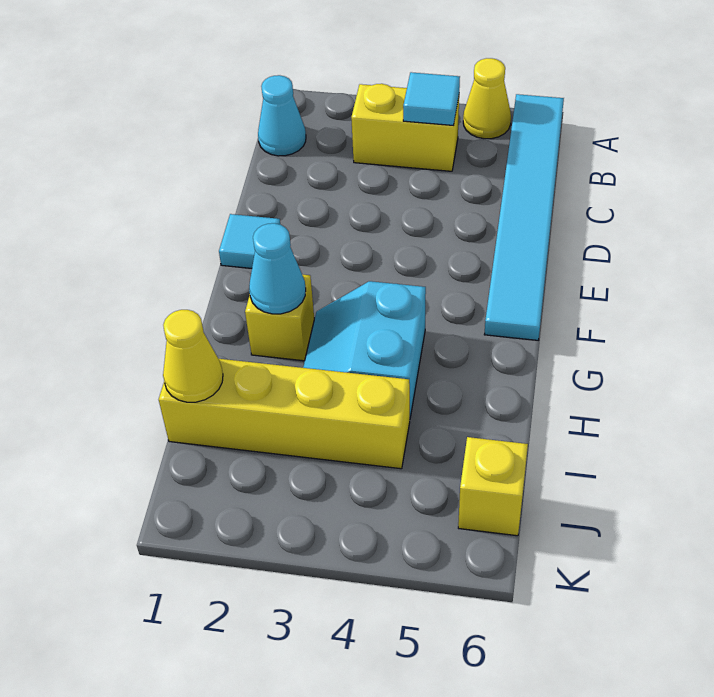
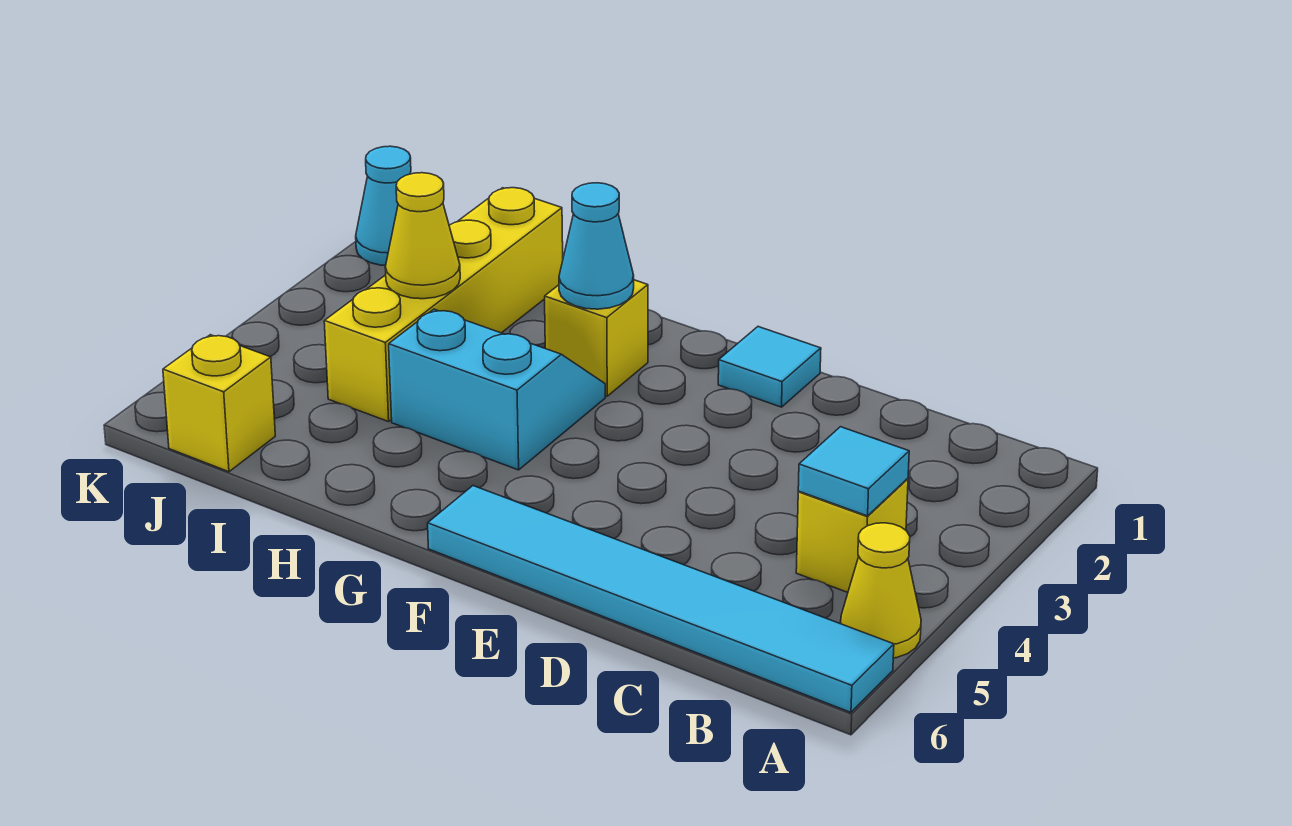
cyan cone B1 level 1 -> cyan cone K1 level 1
yellow brick B3:B4 level 1 -> yellow brick B4 level 1
yellow cone I1 level 2 -> yellow cone I3 level 2

